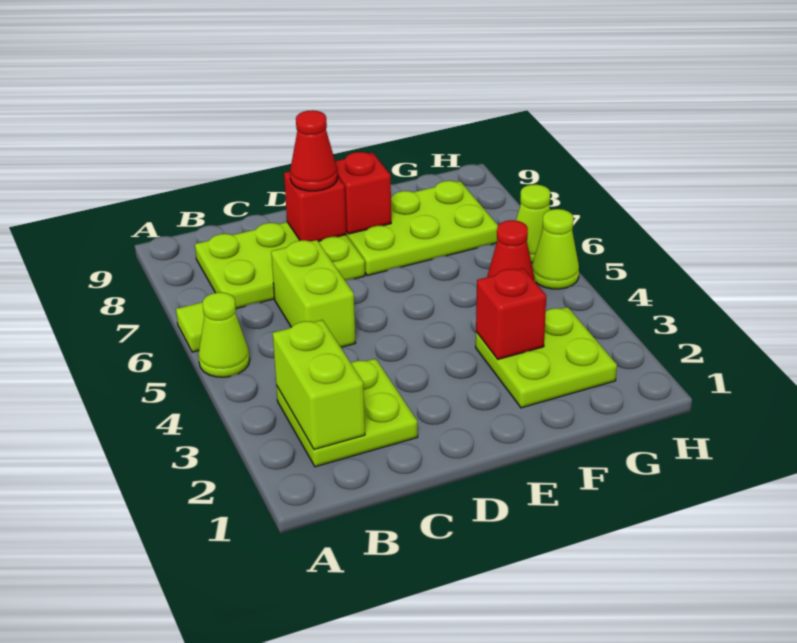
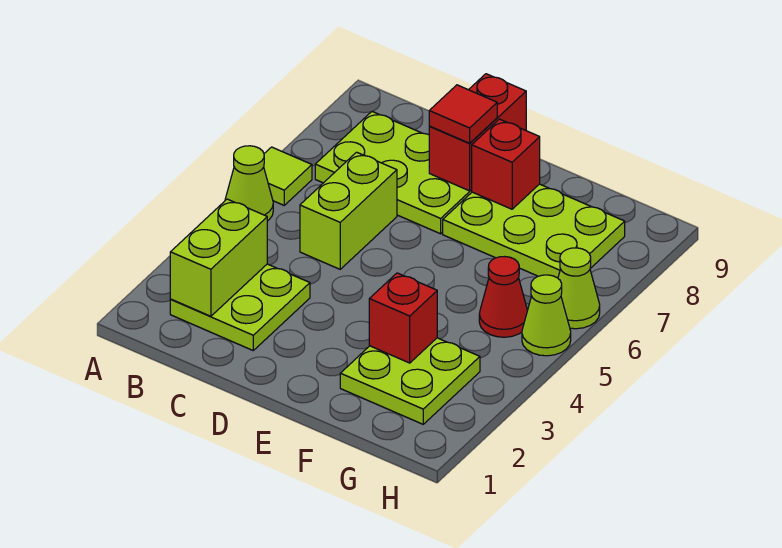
red brick D8 level 2 -> red brick D8:D9 level 2
red cone D8 level 3 -> red tile D8 level 3

